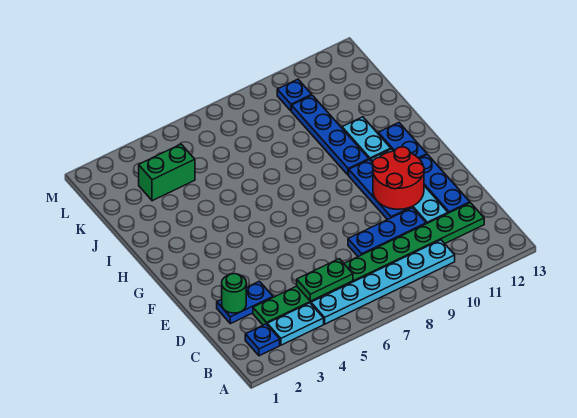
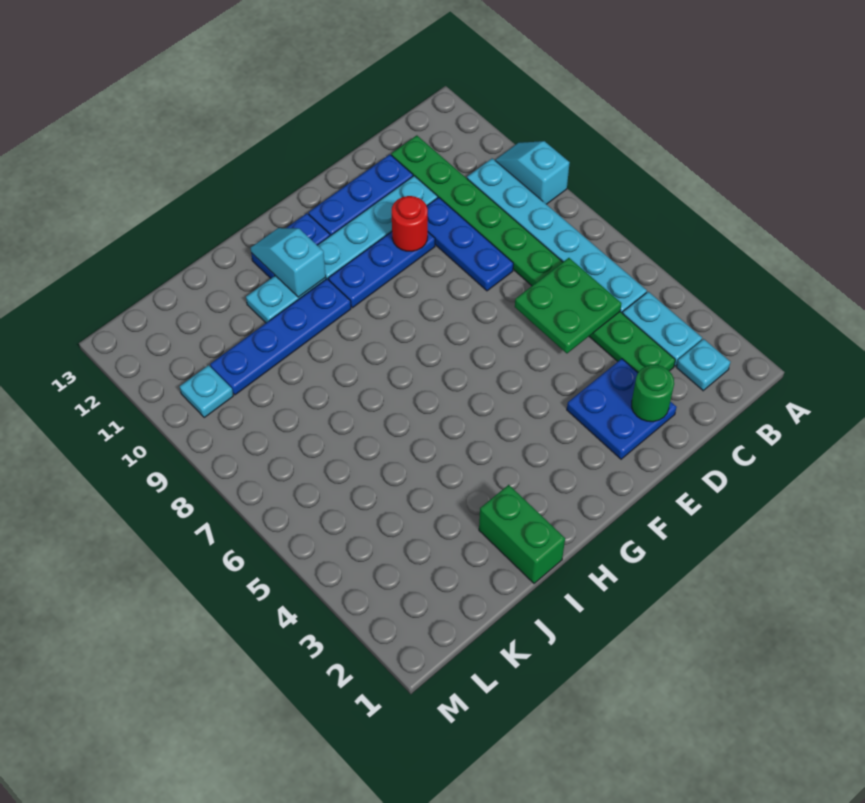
none -> cyan slope A9:A10 level 1 top 9
blue plate B2 level 1 -> cyan plate B2 level 1
green plate C5:C6 level 2 -> green plate C5:D6 level 2
blue plate D2:D3 level 1 -> blue plate D2:E3 level 1
red round brick E10:F11 level 2 -> red round brick E10 level 2
none -> cyan slope H11:H12 level 2 top 11
green brick K3:K4 level 1 -> green brick I1:I2 level 1
blue plate L10 level 1 -> cyan plate L10 level 1

